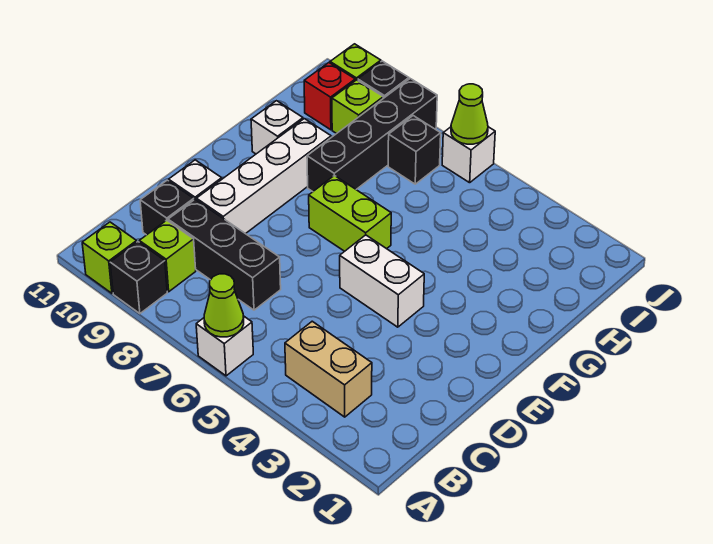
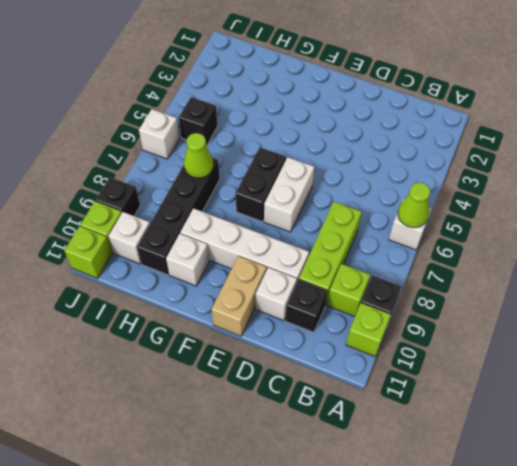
tan brick B3:B4 level 1 -> tan brick E10:E11 level 1
black brick C7:C9 level 1 -> lime brick C7:C9 level 1
white brick E4:E5 level 1 -> white brick E6:E7 level 1
lime brick F6:F7 level 1 -> black brick F6:F7 level 1
black brick G8:J8 level 1 -> black brick H7:H10 level 1
black brick I7 level 1 -> black brick I5 level 1
lime brick I9 level 1 -> lime brick J11 level 1
red brick I10 level 1 -> white brick I10 level 1
lime cone J6 level 2 -> lime cone H7 level 2

